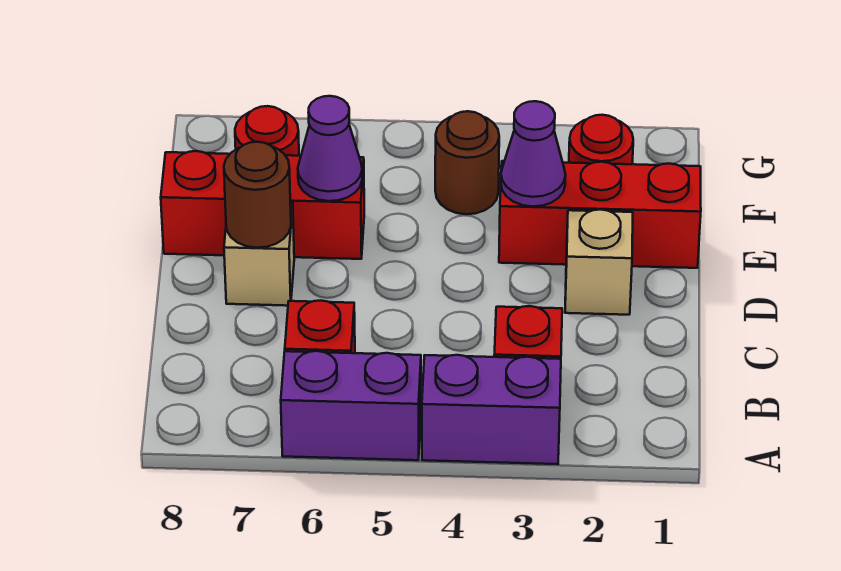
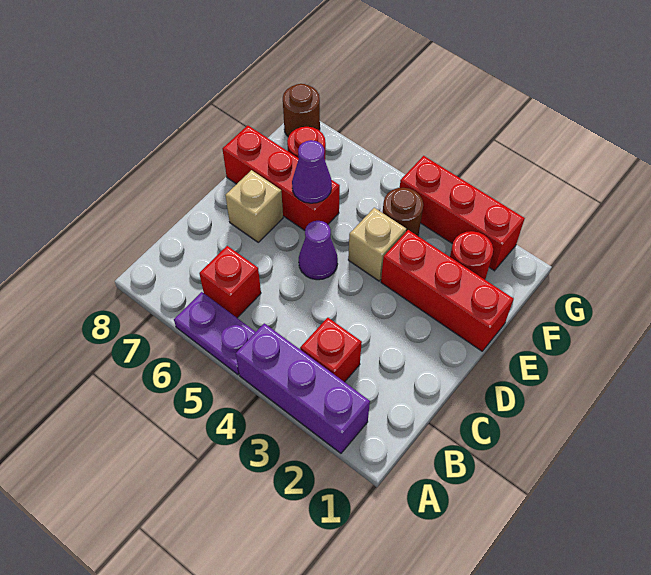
purple brick A3:A4 level 1 -> purple brick A2:A4 level 1
purple brick A5:A6 level 1 -> purple plate A5:A6 level 1
tan brick D2 level 1 -> tan brick E4 level 1
brown round brick D7 level 2 -> brown round brick G8 level 1
purple cone E3 level 2 -> purple cone D5 level 1
none -> red brick G2:G4 level 1

